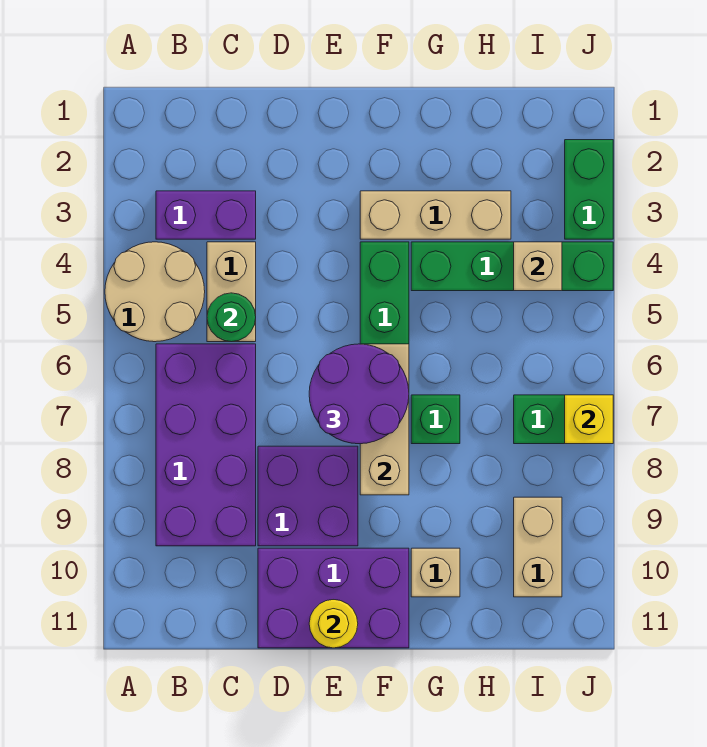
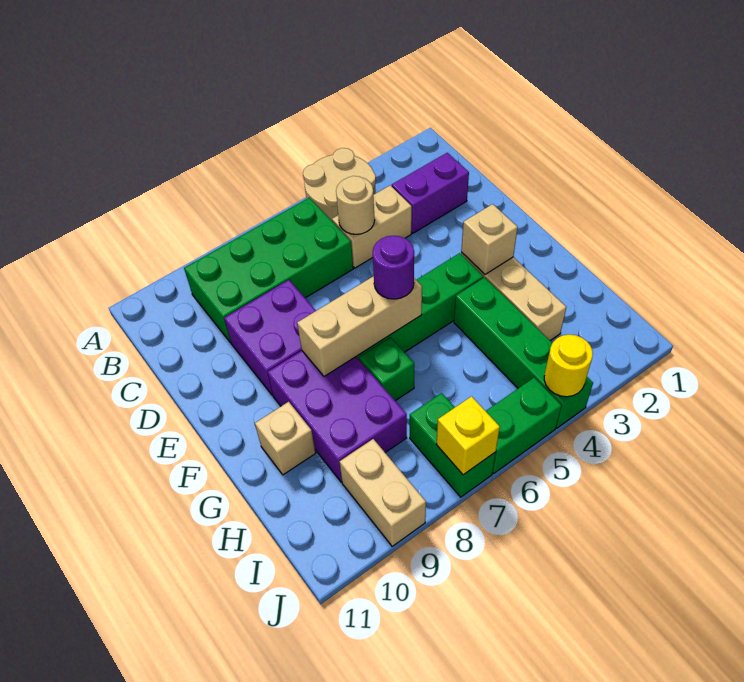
purple brick B3:C3 level 1 -> purple brick C2:C3 level 1
purple brick B6:C9 level 1 -> green brick B6:C9 level 1
green round brick C5 level 2 -> tan round brick C5 level 2
purple brick D10:F11 level 1 -> purple brick F8:H9 level 1
purple round brick E6:F7 level 3 -> purple round brick F6 level 3
yellow round brick E11 level 2 -> yellow round brick J4 level 2
tan brick I4 level 2 -> tan brick F3 level 2
tan brick I9:I10 level 1 -> tan brick I9:J9 level 1
green brick J2:J3 level 1 -> green brick J5:J6 level 1

